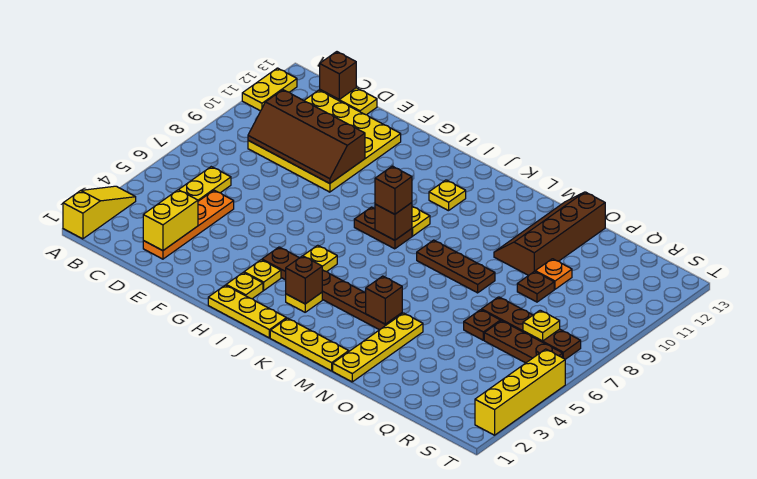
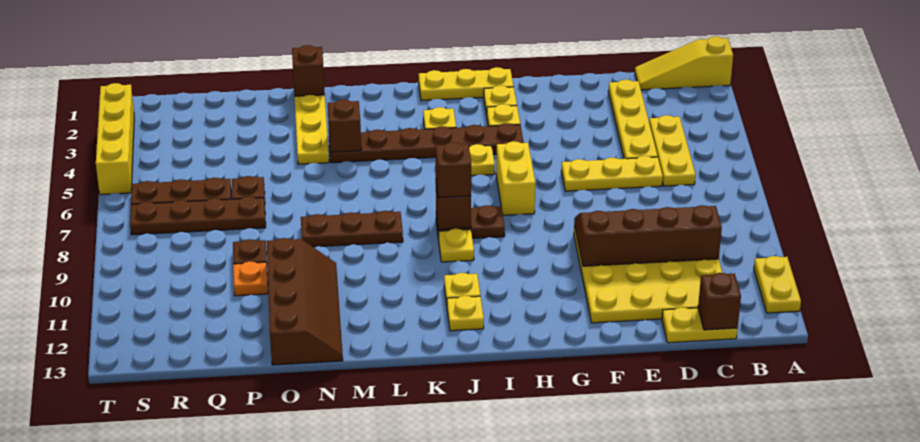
yellow slope A1:A3 level 1 top 1 -> yellow slope A1:C1 level 1 top A
orange plate D2:D5 level 1 -> yellow plate D2:D5 level 1
yellow brick D2:D3 level 2 -> yellow brick H6:H7 level 1
brown brick J3 level 2 -> brown brick N1 level 2
yellow plate K1:M1 level 1 -> yellow plate D6:F6 level 1
yellow plate R7 level 2 -> yellow plate J12 level 1

